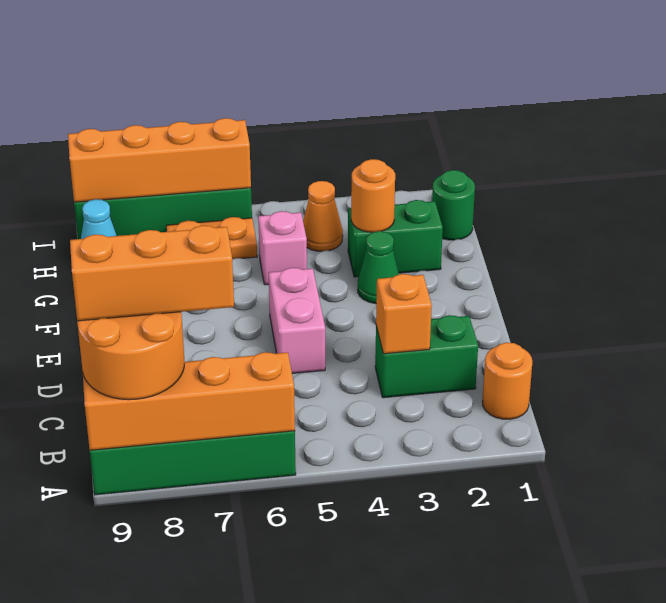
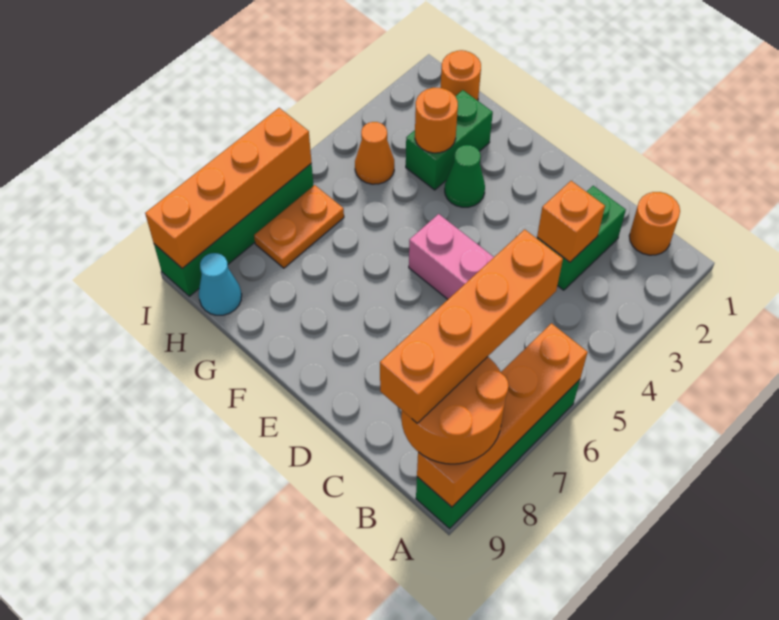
orange brick B7:B9 level 4 -> orange brick B6:B9 level 4
pink brick G5 level 1 -> none
green round brick H1 level 1 -> orange round brick H1 level 1

